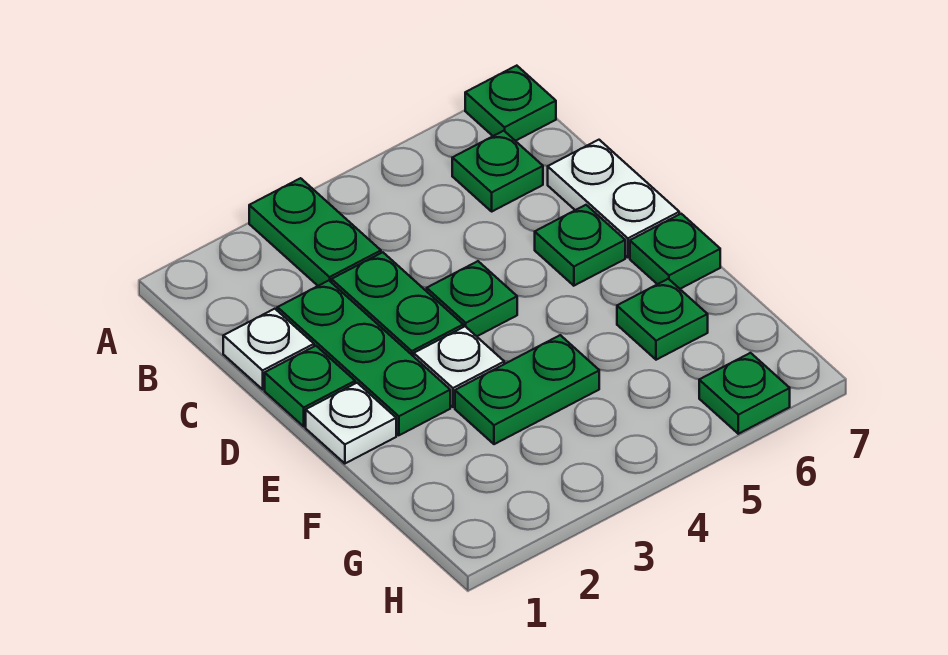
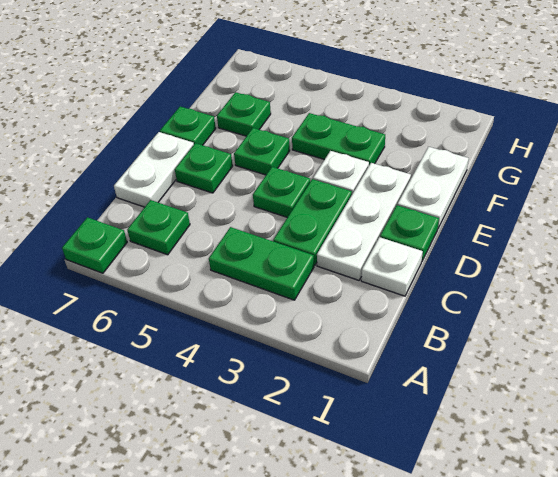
green plate A3:B3 level 1 -> green plate B3:B4 level 1
green plate C2:E2 level 1 -> white plate C2:E2 level 1
white plate E1 level 1 -> white plate E1:F1 level 1
green plate H6 level 1 -> green plate E5 level 1

